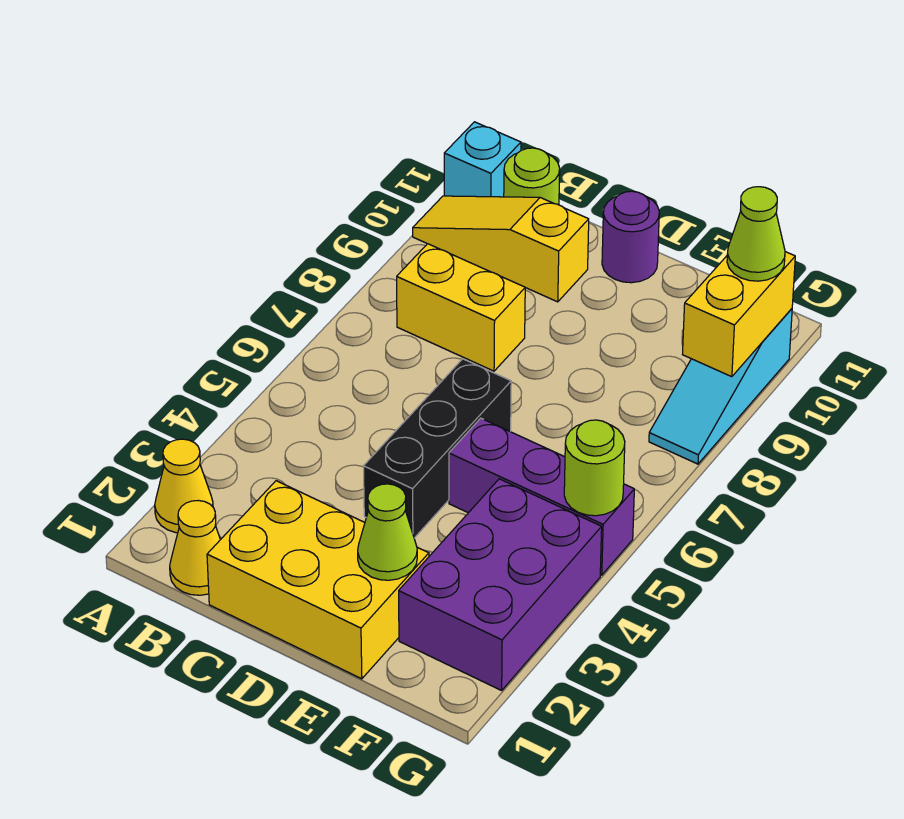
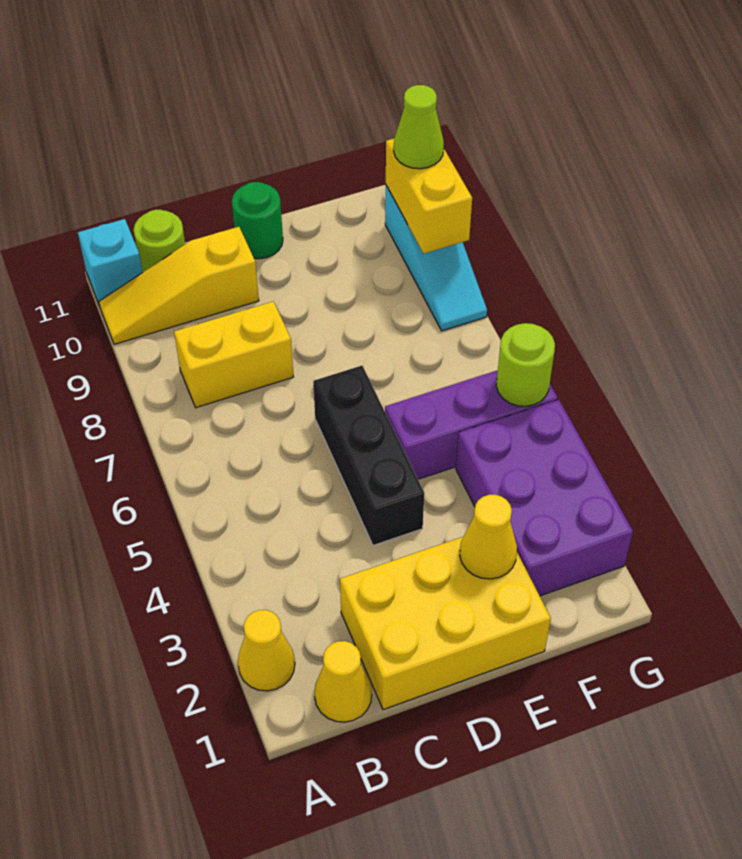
purple round brick D11 level 1 -> green round brick D11 level 1
lime cone E2 level 2 -> yellow cone E2 level 2

